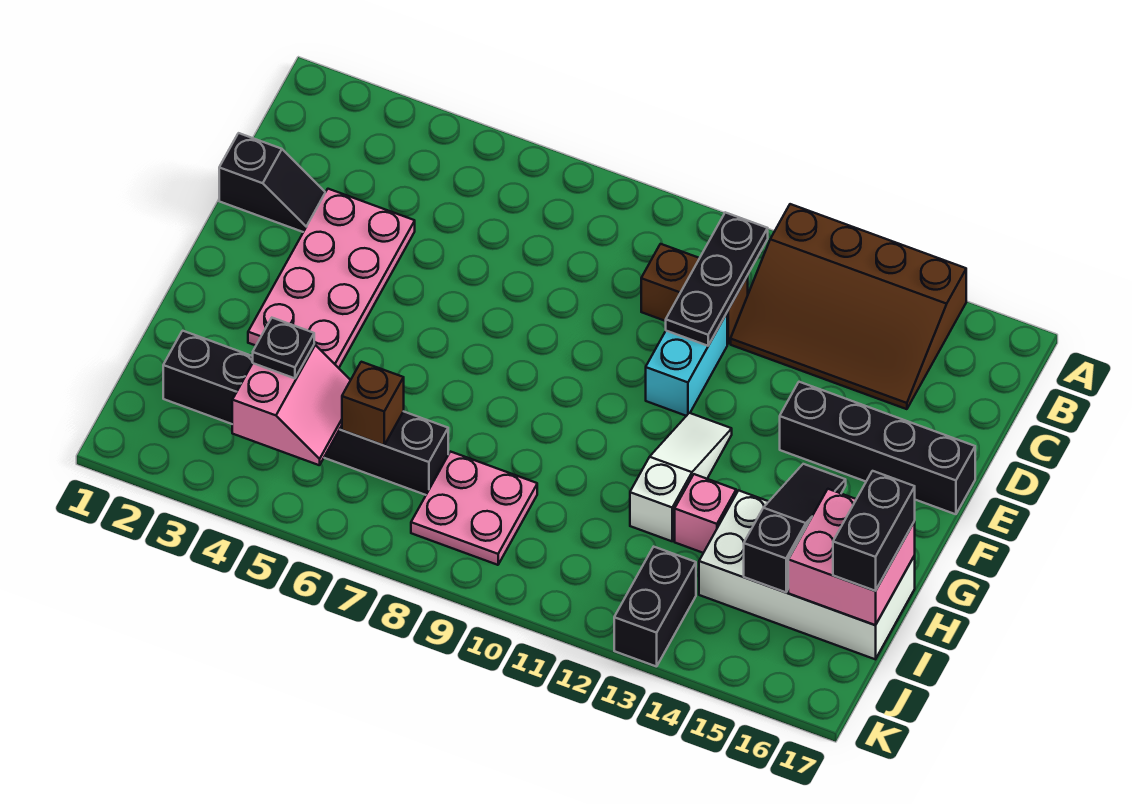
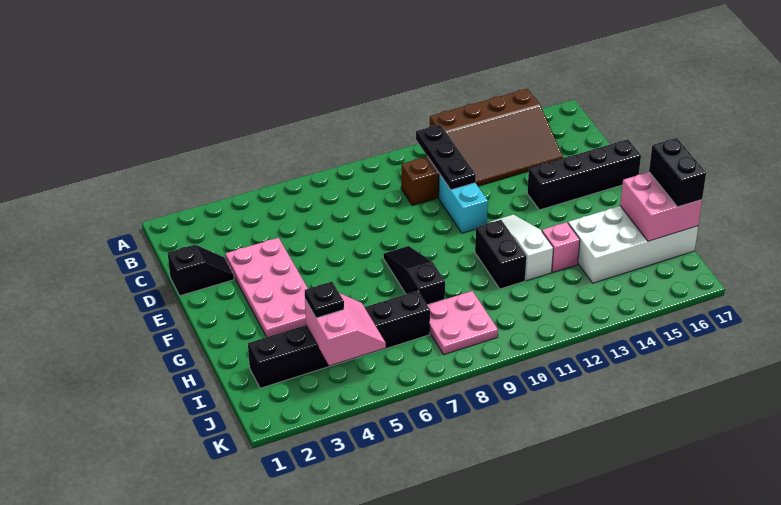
black slope G15:I15 level 2 top I -> black slope F8:H8 level 1 top H
brown brick I6 level 2 -> none
black brick J13:K13 level 1 -> black brick G11:H11 level 1

